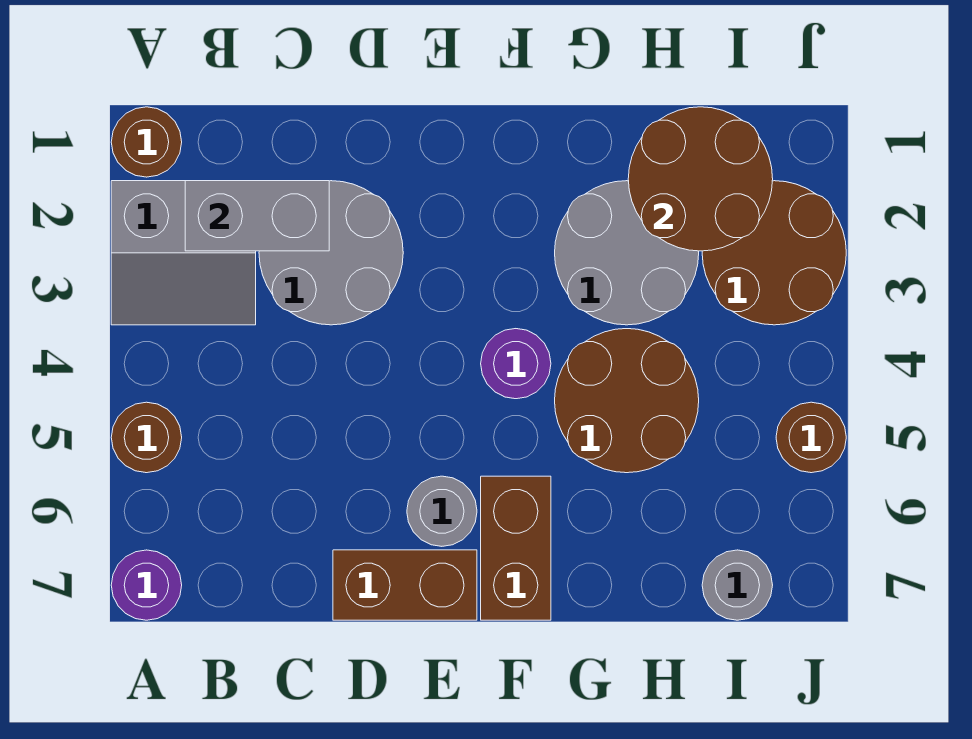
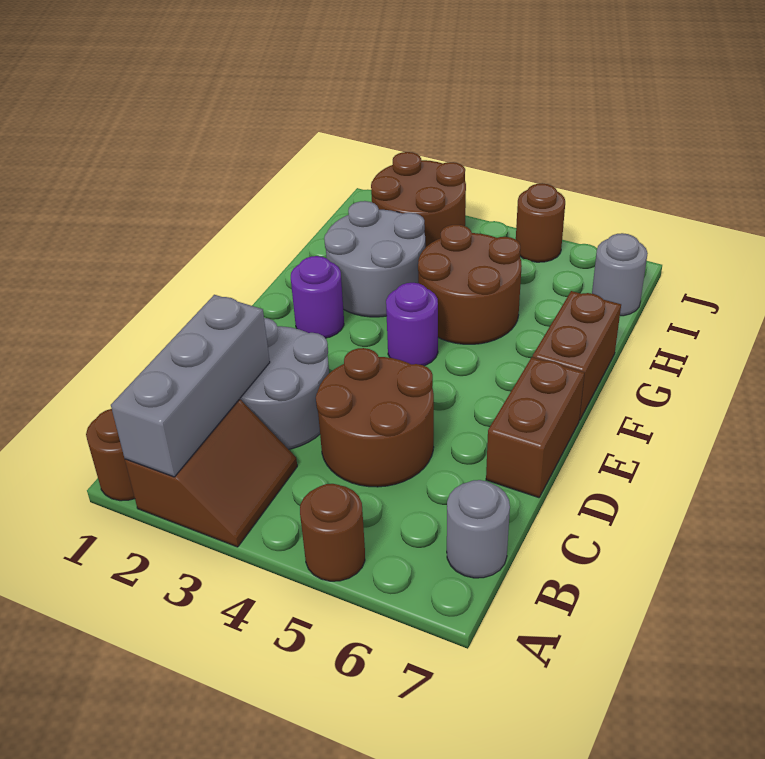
grey slope A2:B3 level 1 top 2 -> brown slope A2:B3 level 1 top 2
purple round brick A7 level 1 -> purple round brick F2 level 1
grey brick B2:C2 level 2 -> grey brick A2:C2 level 2
grey round brick E6 level 1 -> grey round brick B7 level 1
brown brick F6:F7 level 1 -> brown brick F7:G7 level 1
brown round brick H1:I2 level 2 -> brown round brick C4:D5 level 1

